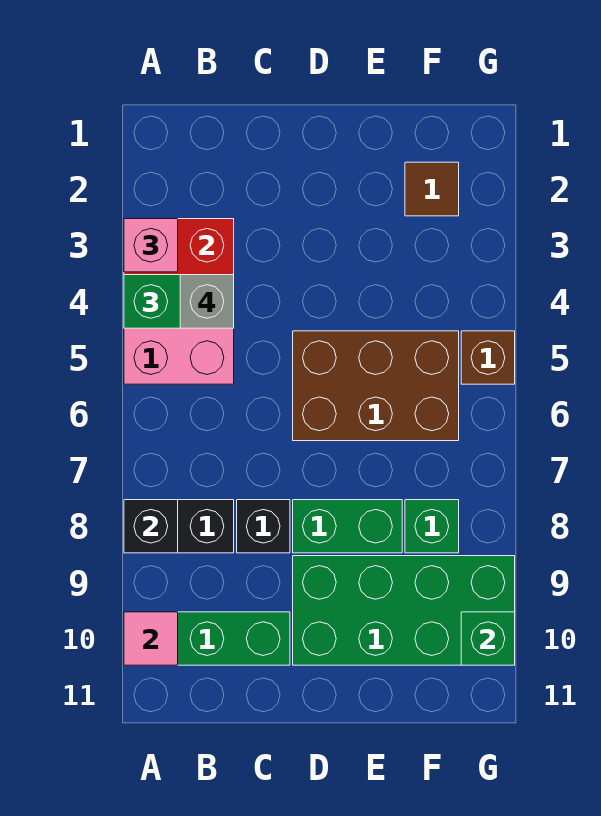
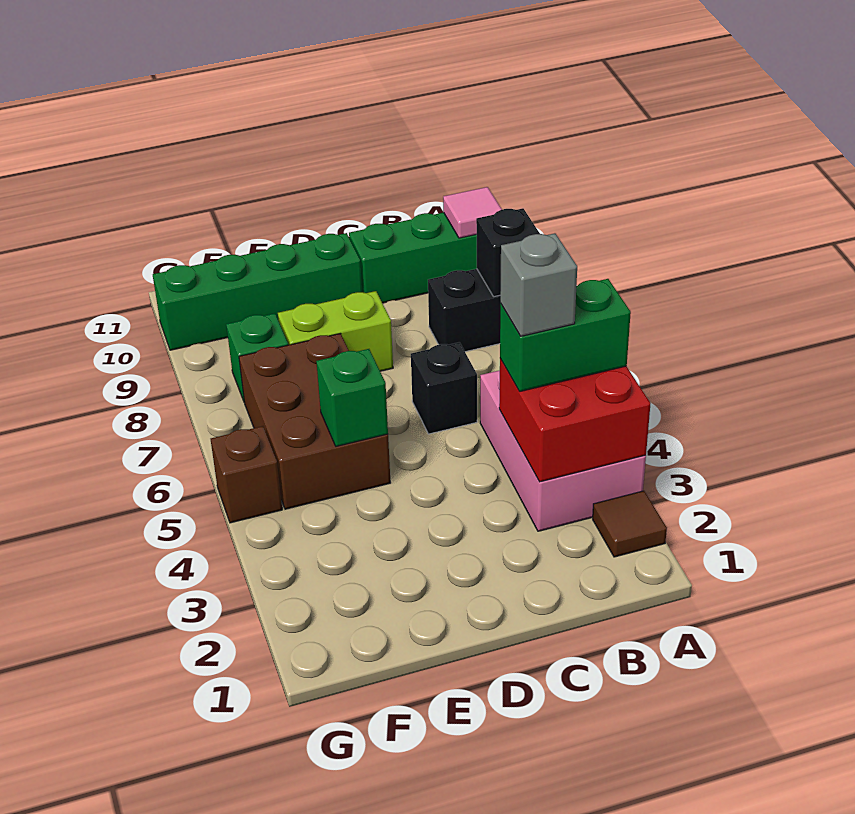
pink brick A3 level 3 -> none
black brick C8 level 1 -> black brick C6 level 1
brown brick D5:F6 level 1 -> brown brick E5:F7 level 1
green brick D8:E8 level 1 -> lime brick D8:E8 level 1
green brick D9:G10 level 1 -> green brick D10:G10 level 1
brown tile F2 level 1 -> brown tile A2 level 1
green brick G10 level 2 -> green brick E5 level 2

